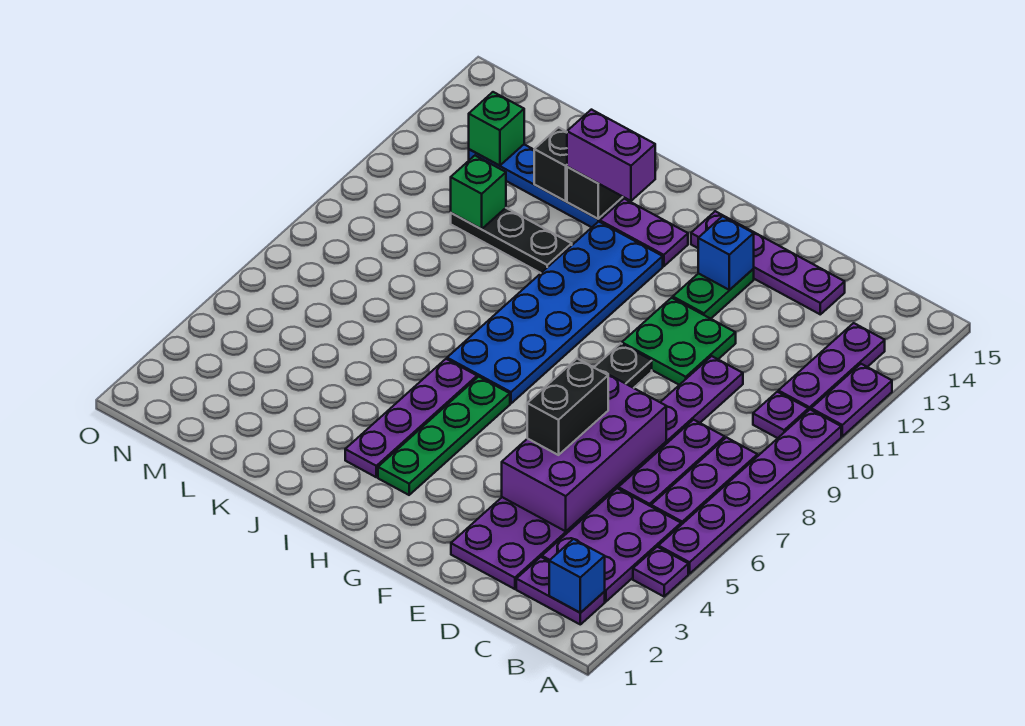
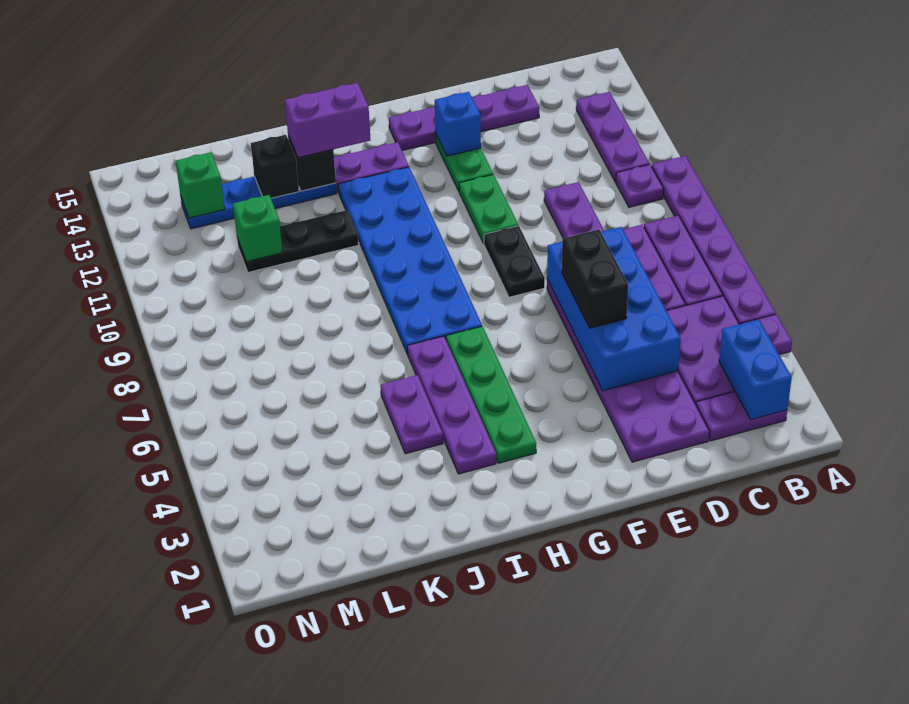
purple plate A11:A12 level 1 -> purple plate J4:J5 level 1
blue brick B2 level 2 -> blue brick B2:B3 level 2
purple brick D4:E7 level 2 -> blue brick D4:E7 level 2
green plate E10:F11 level 1 -> green plate F10:F11 level 1

